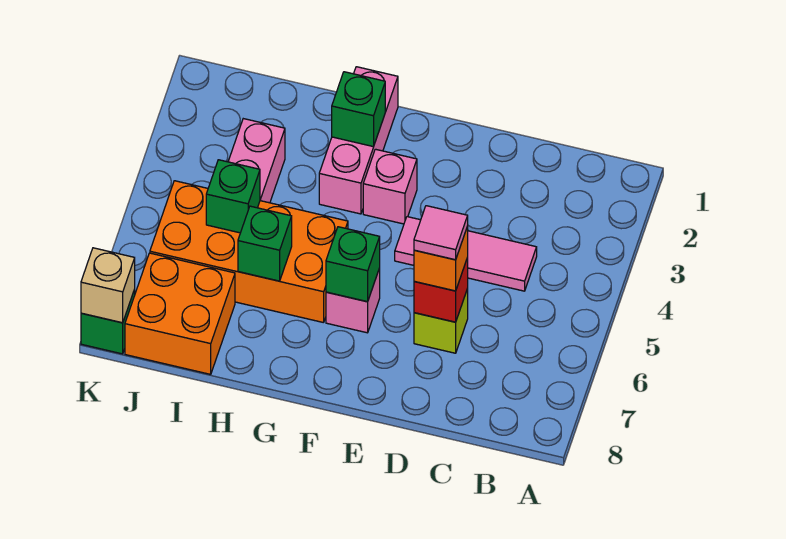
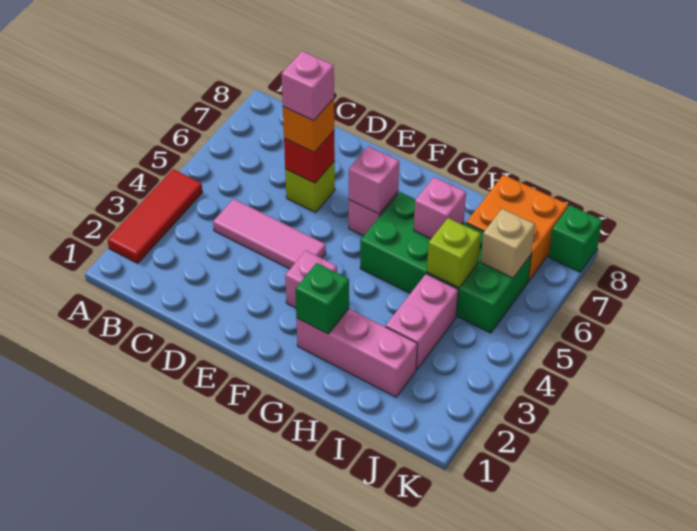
none -> red tile A2:A4 level 1
pink tile D6 level 4 -> pink brick D6 level 4
green brick F6 level 2 -> pink brick F6 level 2
pink brick G1:G3 level 1 -> pink brick G2:I2 level 1
orange brick G5:J6 level 1 -> green brick G5:J6 level 1
green brick H6 level 2 -> pink brick H6 level 2
green brick I5 level 2 -> lime brick I5 level 2
tan brick K8 level 2 -> tan brick J6 level 2

